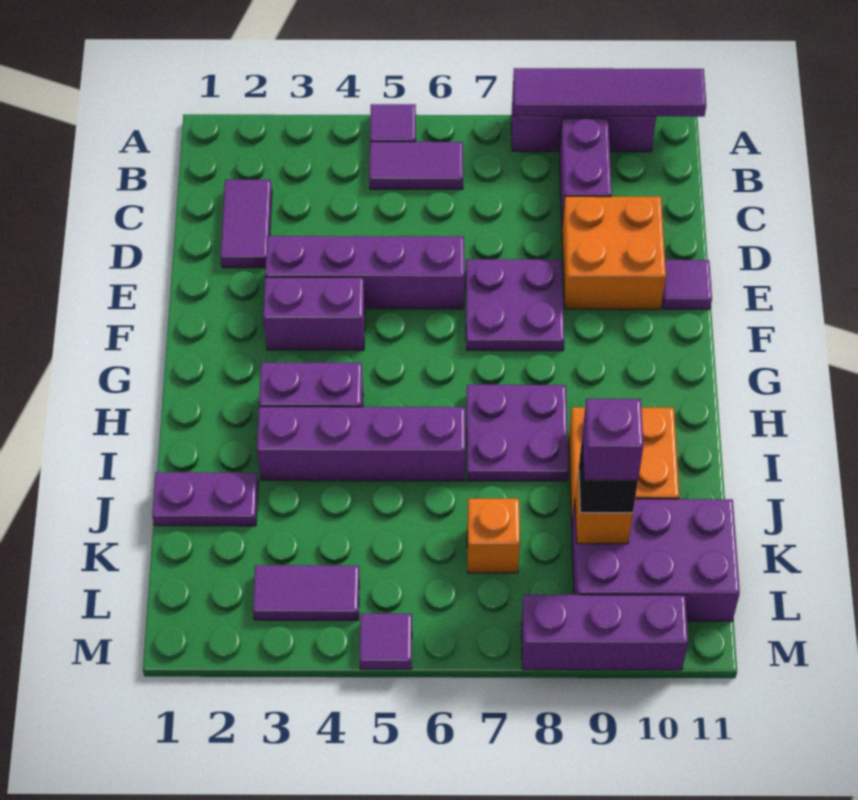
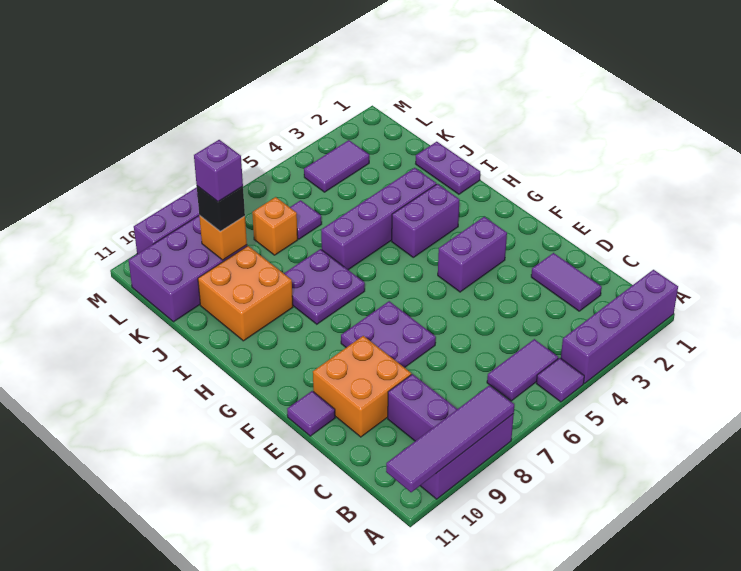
purple brick E3:E6 level 1 -> purple brick A1:A4 level 1
purple plate J1:J2 level 1 -> purple plate I1:J1 level 1
purple tile M5 level 1 -> purple tile K6 level 1

